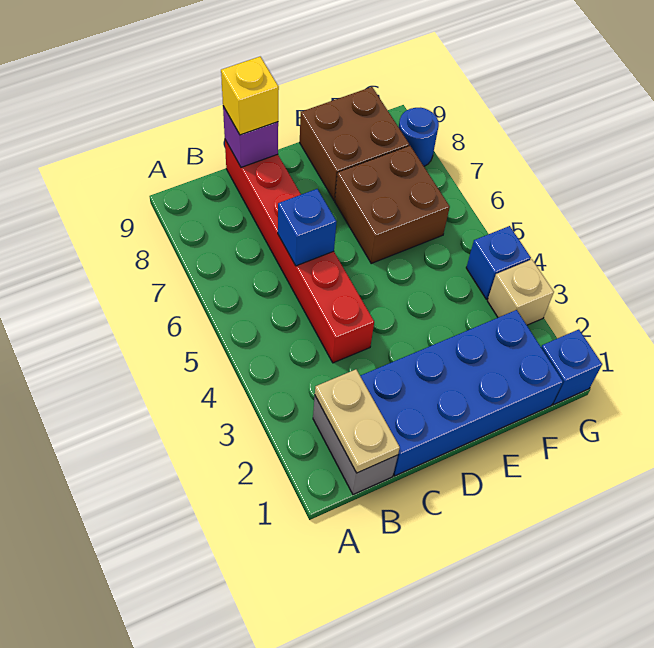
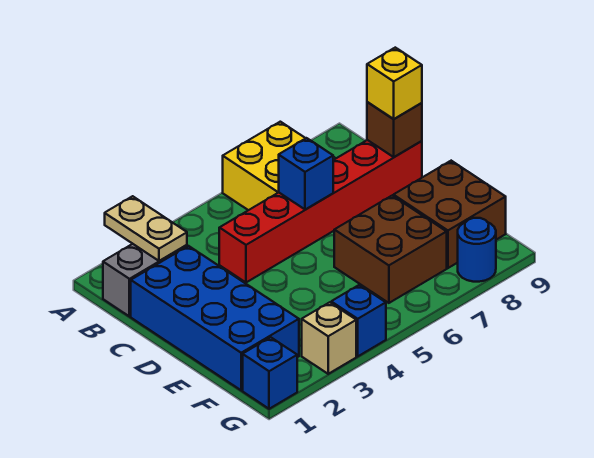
none -> yellow brick A6:B7 level 1
tan plate B1:B2 level 2 -> tan plate A2:B2 level 2
purple brick C9 level 2 -> brown brick C9 level 2

